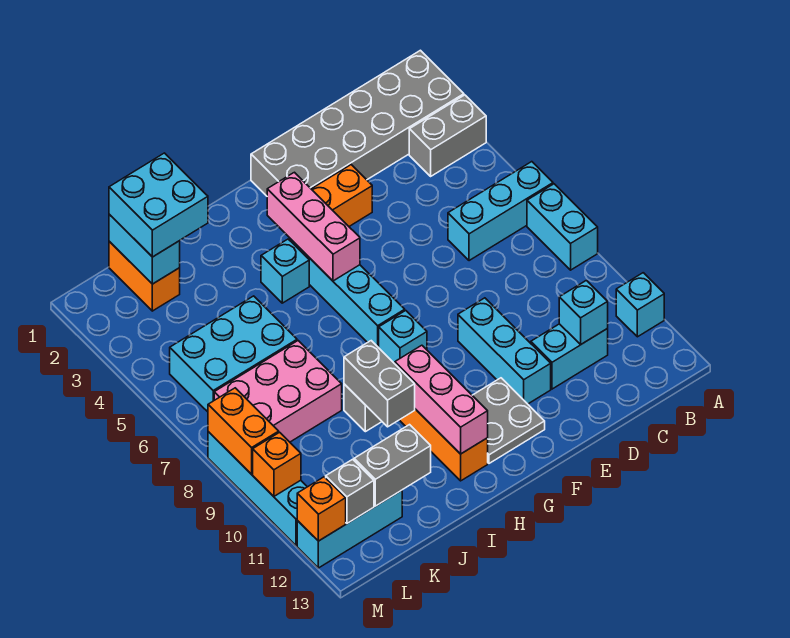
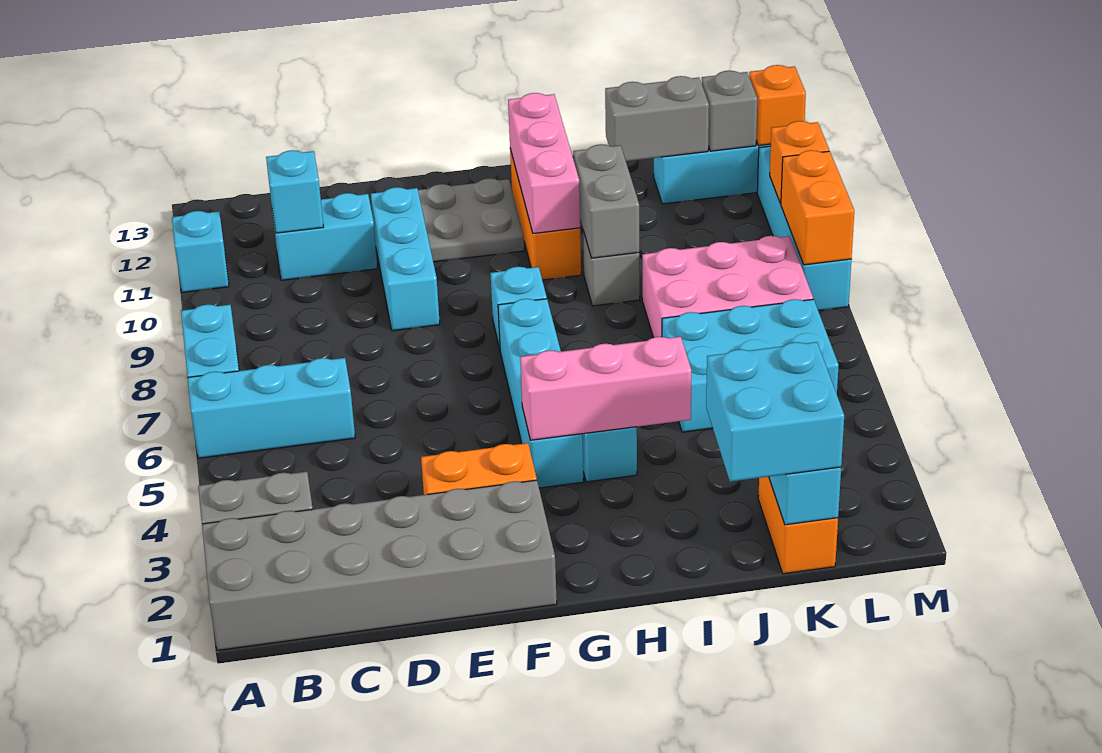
pink brick G3:G5 level 2 -> pink brick G4:I4 level 2

